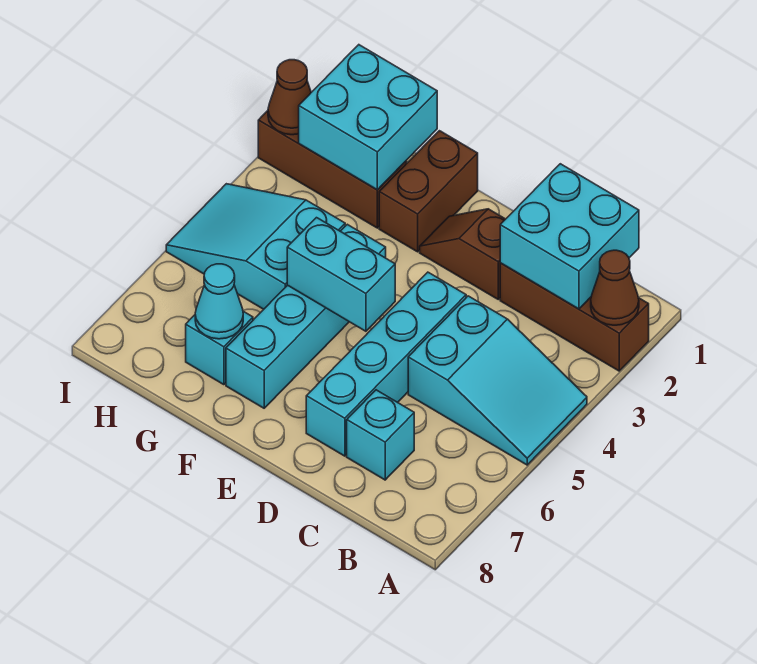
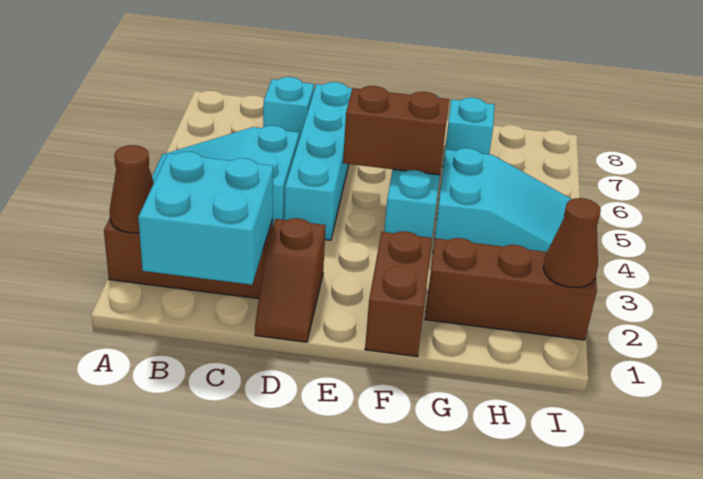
brown slope D2:E2 level 1 top D -> brown slope D1:D2 level 1 top 2
cyan brick E5:F5 level 2 -> brown brick E5:F5 level 2
cyan brick G1:H2 level 2 -> none
cyan cone G7 level 2 -> none

